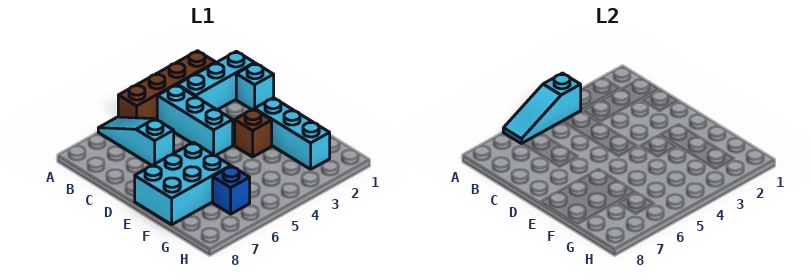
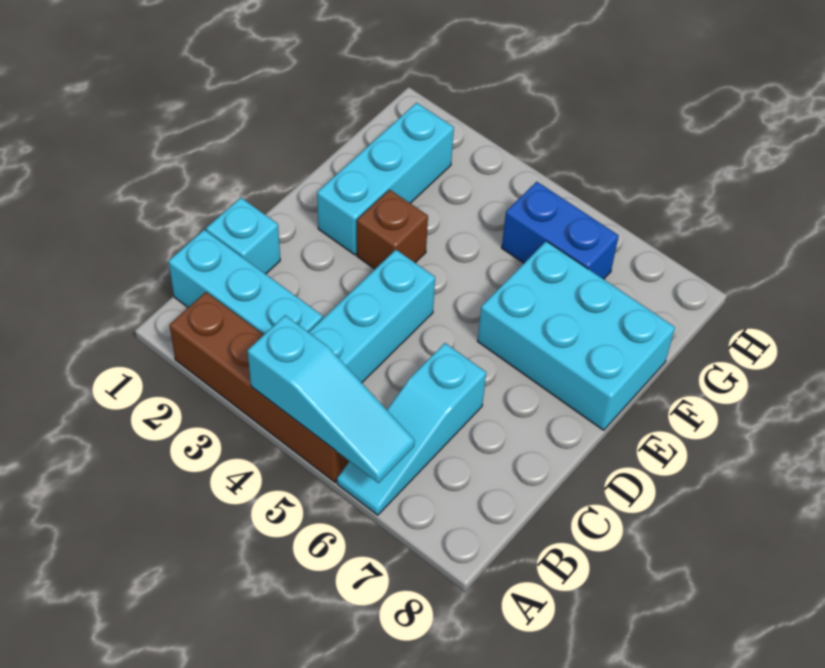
blue brick G6 level 1 -> blue brick G5:G6 level 1

